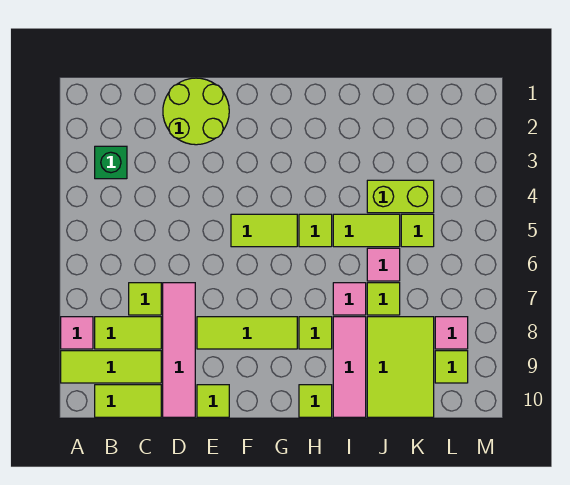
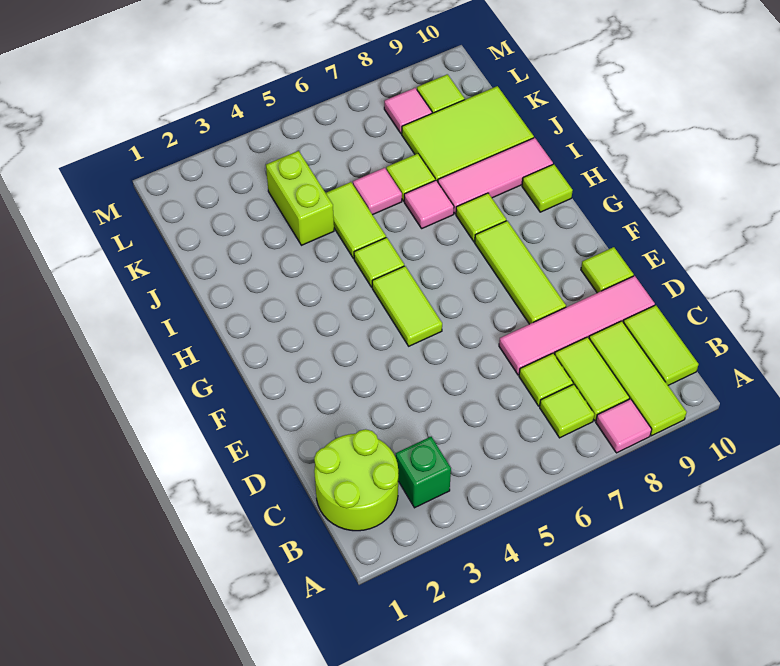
lime round brick D1:E2 level 1 -> lime round brick B1:C2 level 1
lime tile K5 level 1 -> lime tile B7 level 1

